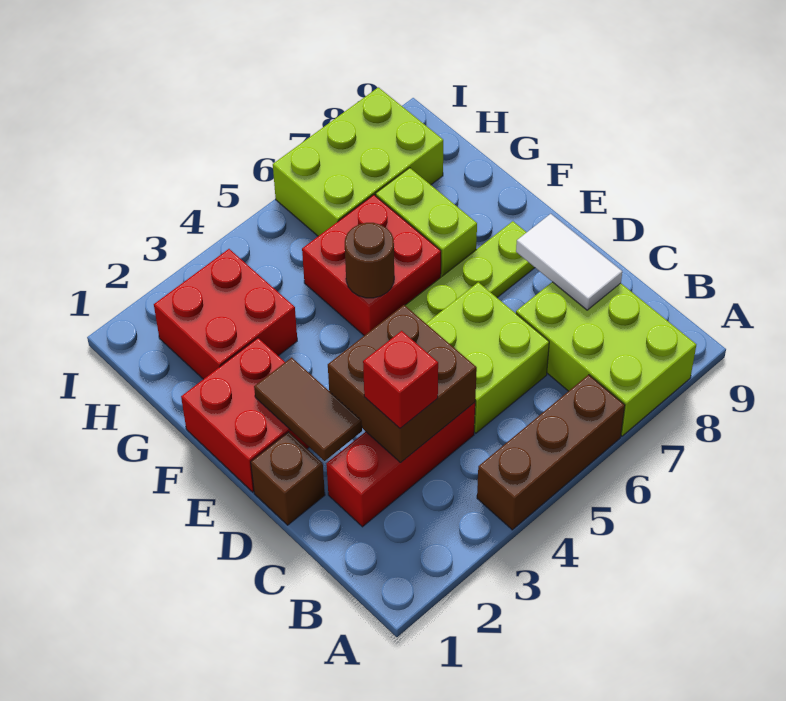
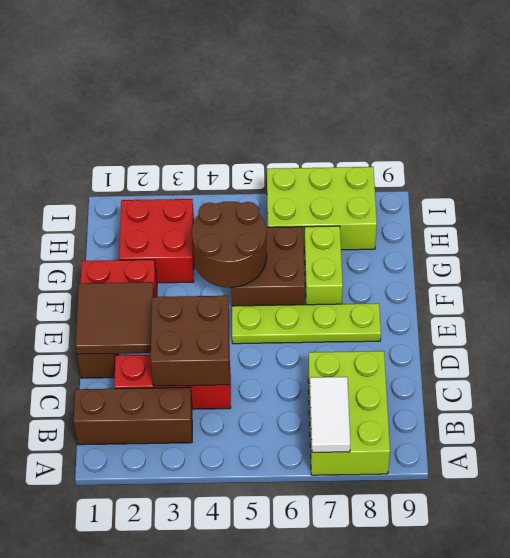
brown brick A4:A6 level 1 -> brown brick B1:B3 level 1
red brick C3 level 3 -> none
lime brick C5:D6 level 1 -> none
white tile C8:D8 level 2 -> white tile A7:B7 level 2
brown tile D2:E2 level 2 -> brown tile D1:E2 level 2
red brick F5:G6 level 1 -> brown brick F5:G6 level 1
brown round brick F5 level 2 -> brown round brick F4:G5 level 2

